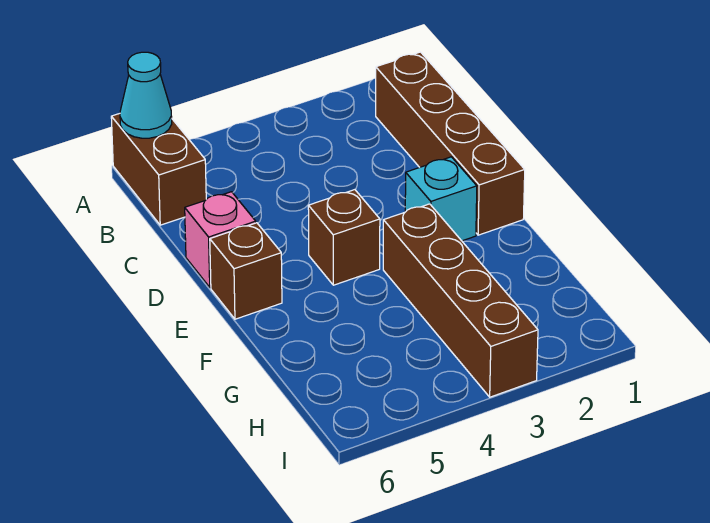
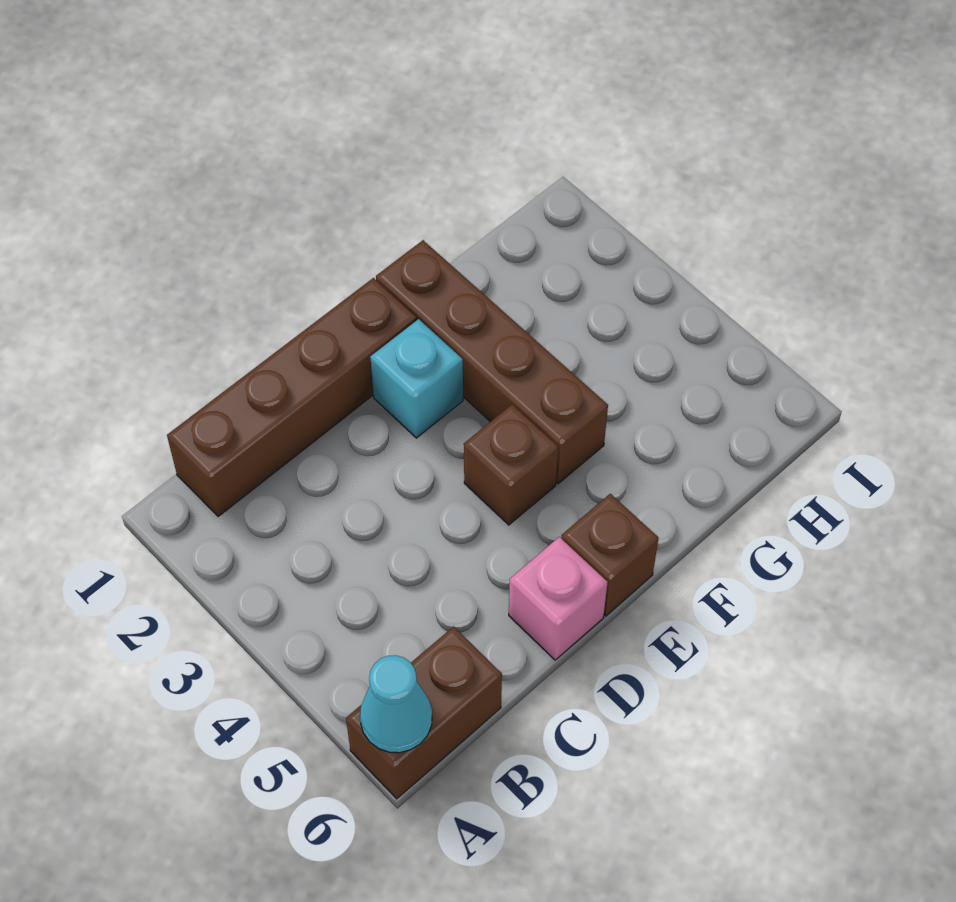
brown brick F3:I3 level 1 -> brown brick F1:F4 level 1

